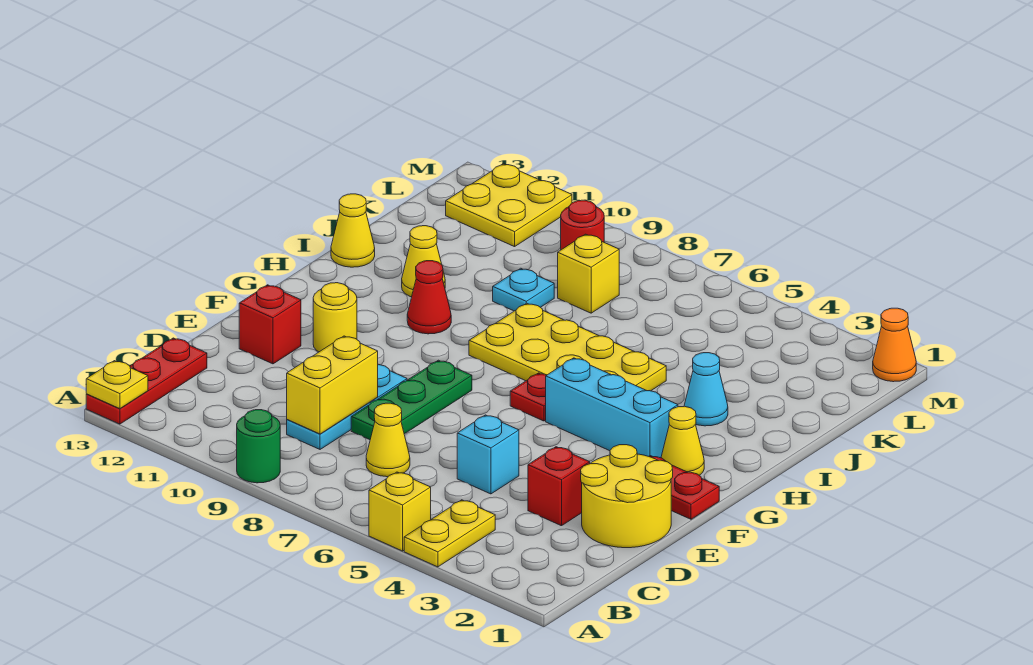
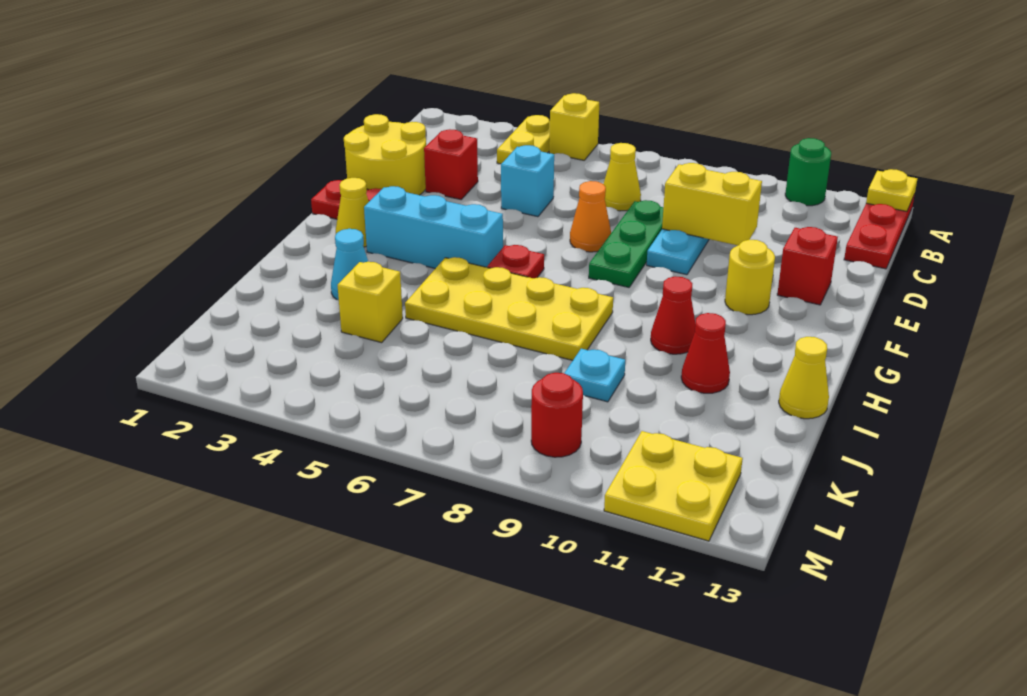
green round brick A9 level 1 -> green round brick A11 level 1
yellow brick C9:D9 level 2 -> yellow brick D9:D10 level 2
yellow cone I11 level 1 -> red cone I11 level 1
yellow brick K8 level 1 -> yellow brick J4 level 1
orange cone M1 level 1 -> orange cone E7 level 1

